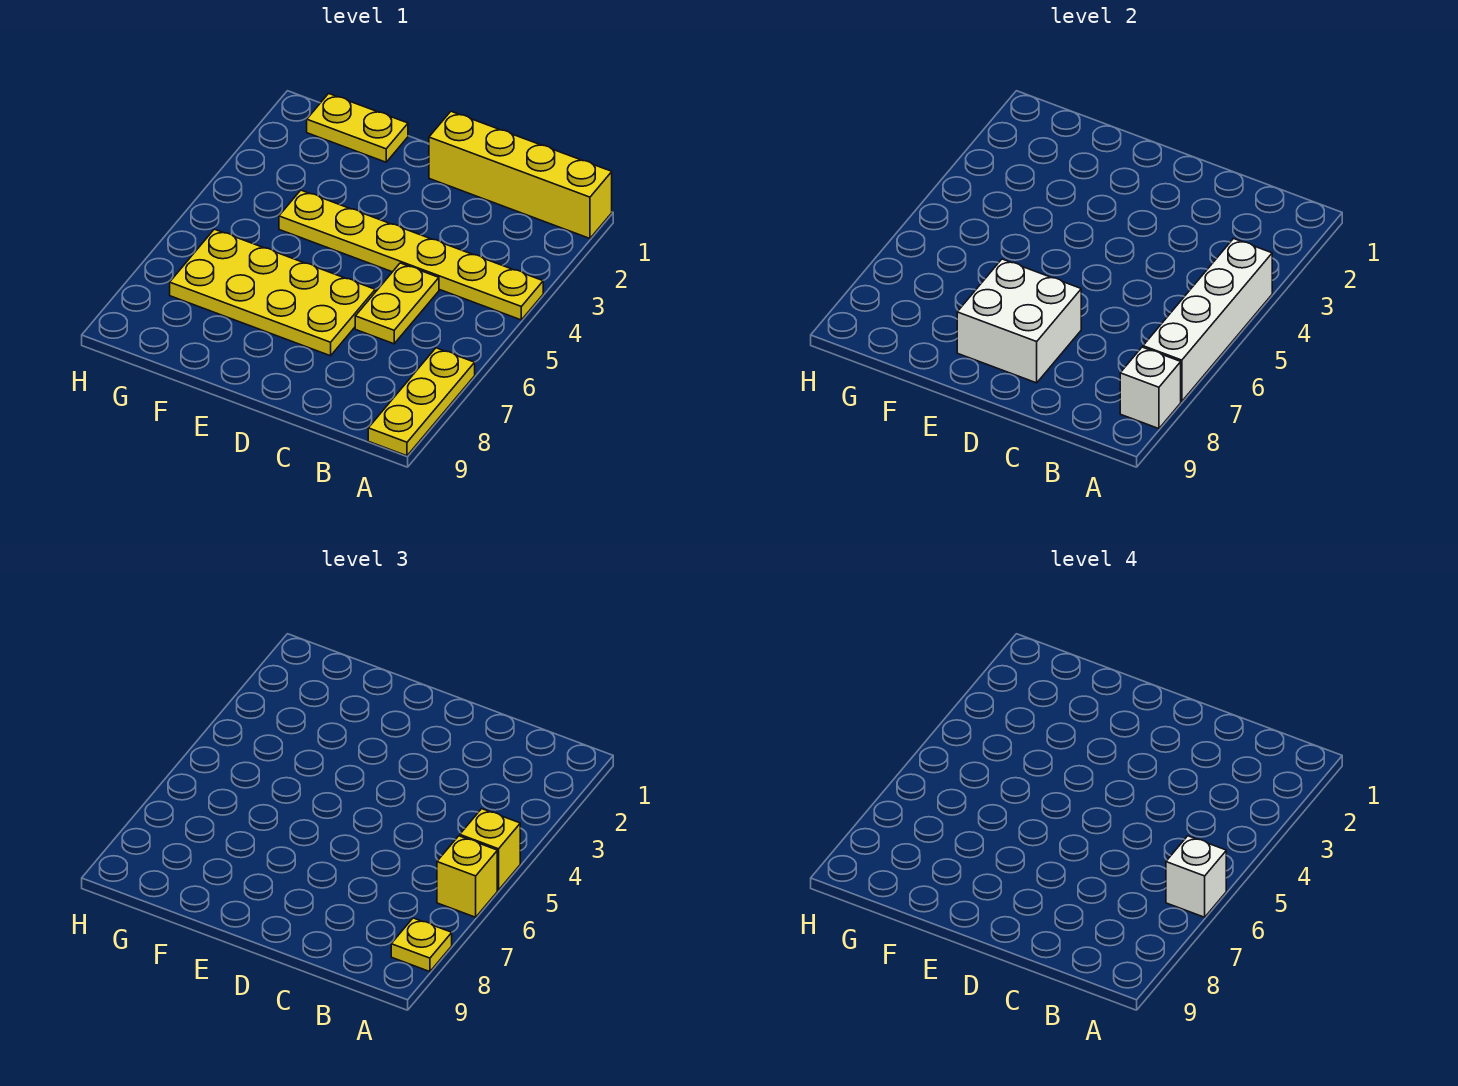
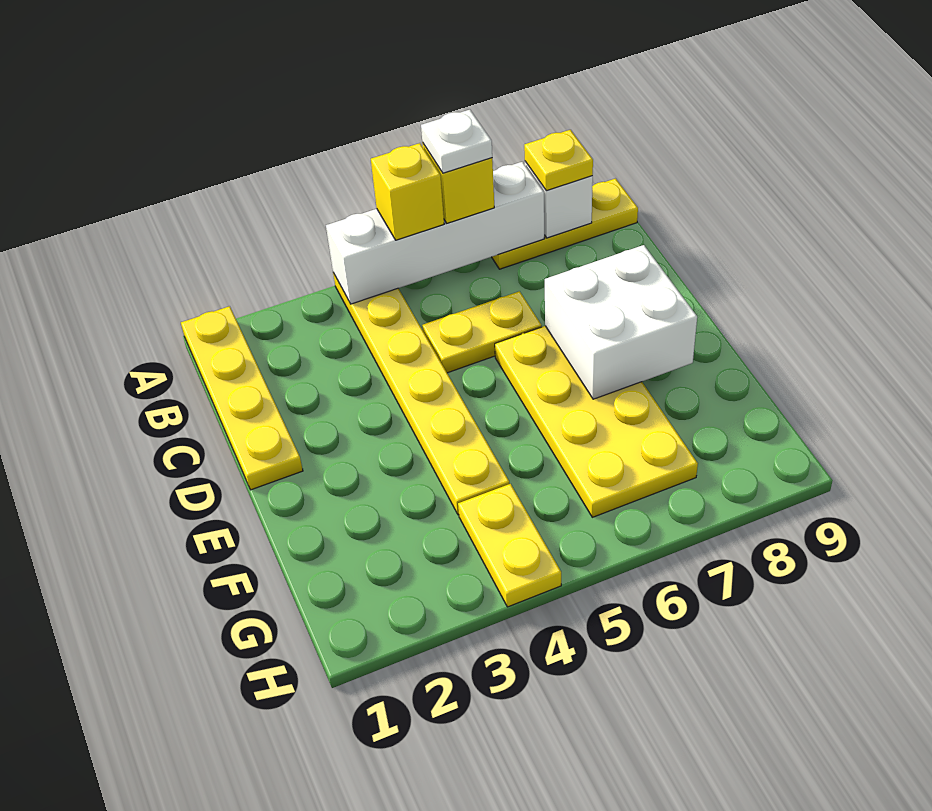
yellow brick A1:D1 level 1 -> yellow plate A1:D1 level 1
white brick A6 level 4 -> white plate A6 level 4
yellow plate F1:G1 level 1 -> yellow plate G4:H4 level 1

